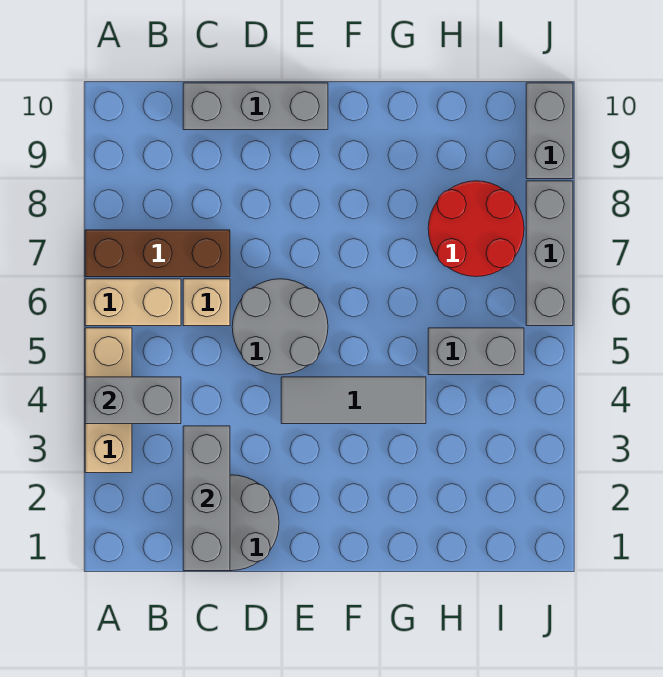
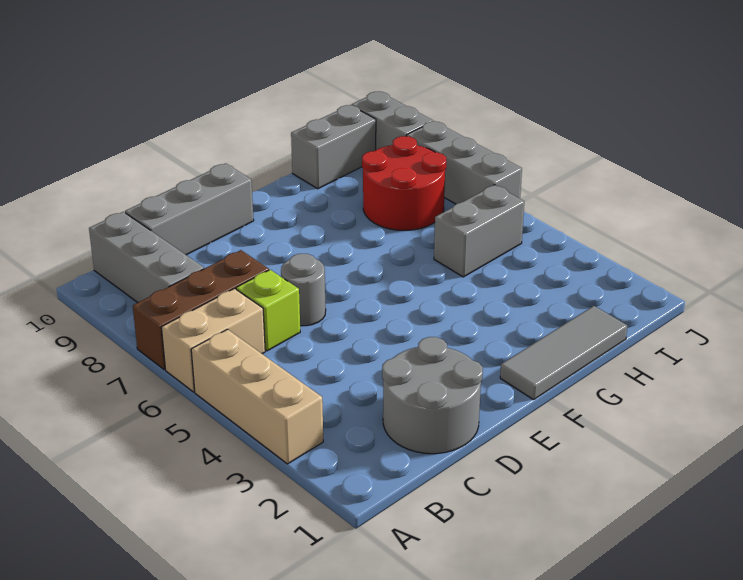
grey brick A4:B4 level 2 -> grey brick H10:I10 level 1
grey brick C1:C3 level 2 -> grey brick B8:B10 level 1
tan brick C6 level 1 -> lime brick C6 level 1
grey round brick D5:E6 level 1 -> grey round brick D6 level 1
grey tile E4:G4 level 1 -> grey tile F1:H1 level 1

